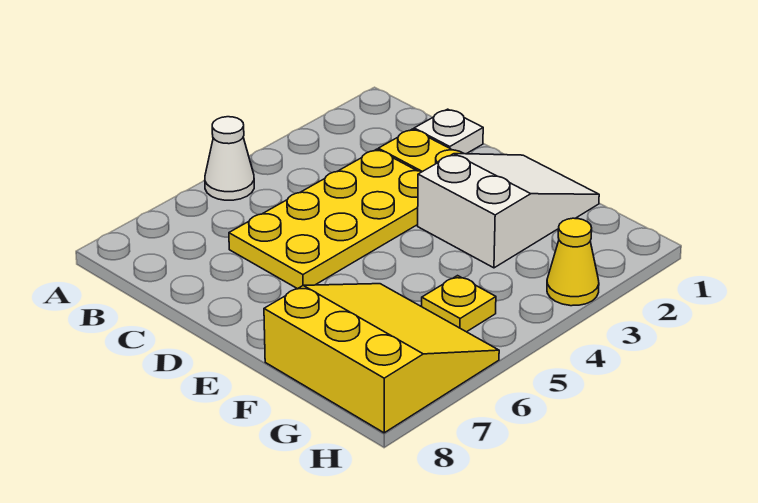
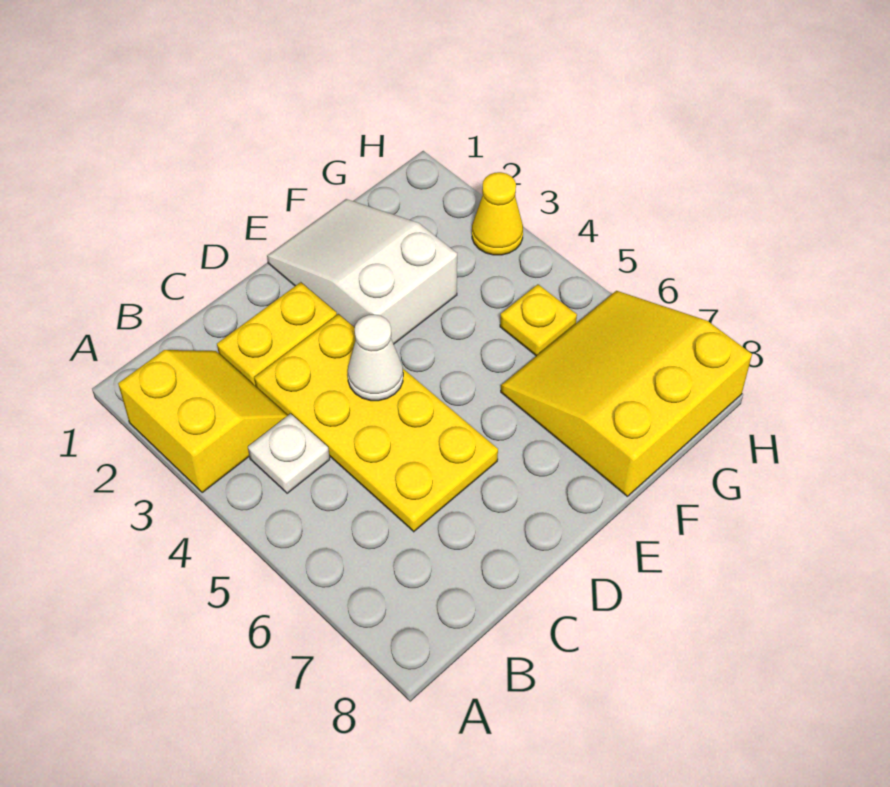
none -> yellow slope A2:B3 level 1 top A
white cone A5 level 1 -> white cone D4 level 2
white plate C1 level 1 -> white plate B4 level 1

